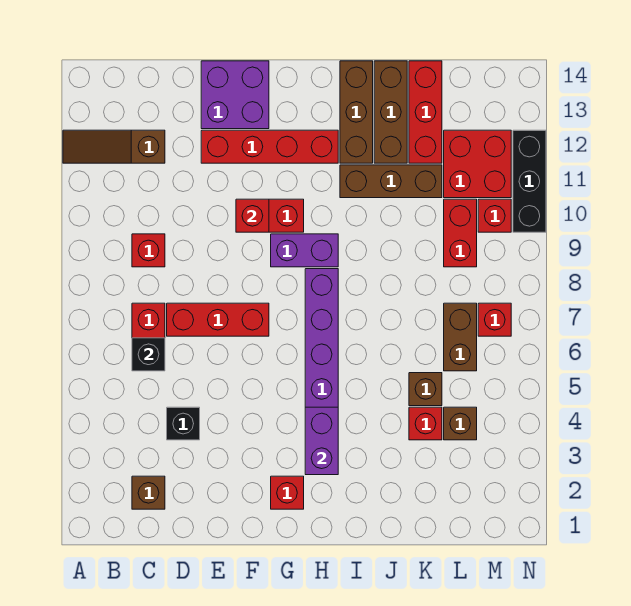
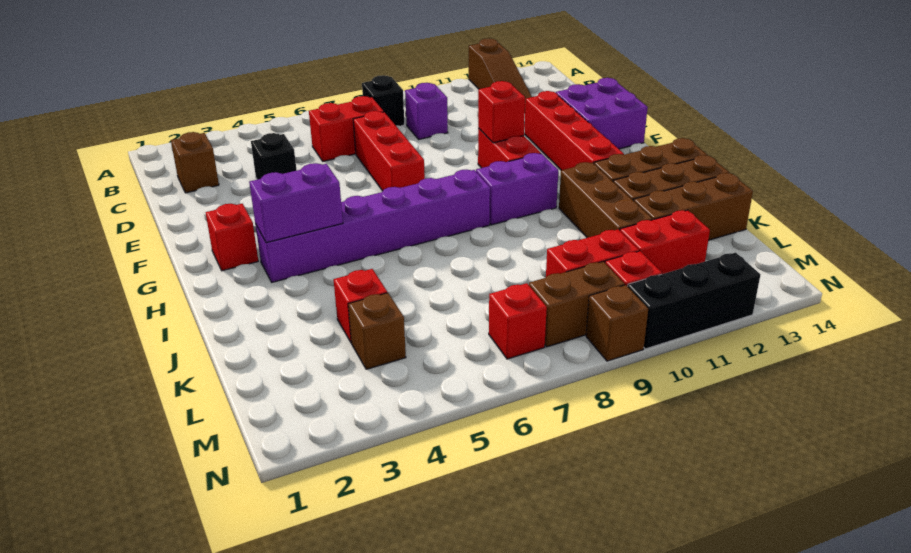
brown slope A12:C12 level 1 top C -> brown slope A12:C12 level 1 top A
black brick C6 level 2 -> black brick B8 level 1
red brick C9 level 1 -> purple brick C9 level 1
purple brick G9:H9 level 1 -> purple brick H9:H10 level 1
brown brick K5 level 1 -> brown brick N9 level 1
red brick K12:K14 level 1 -> brown brick K12:K14 level 1
brown brick L6:L7 level 1 -> brown brick M8:M9 level 1
red brick L11:M12 level 1 -> red brick L11:L12 level 1

